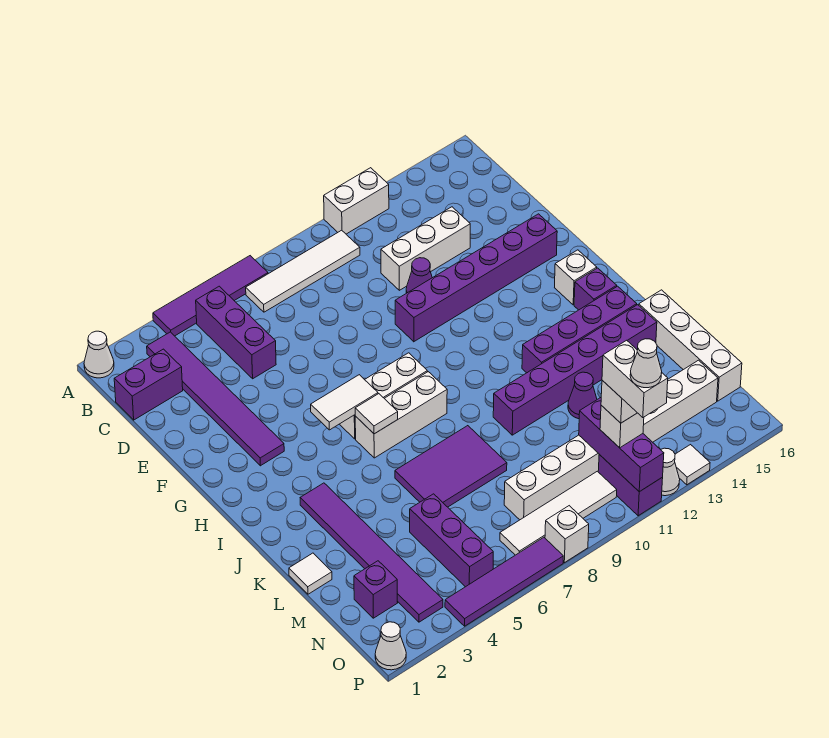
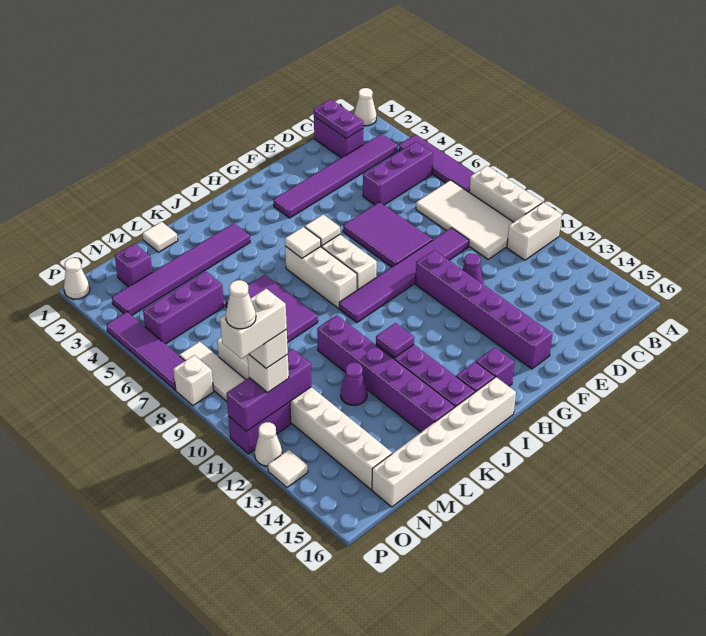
white brick A11:A12 level 1 -> white brick A11:B11 level 1
white tile B7:B10 level 1 -> white tile B7:C10 level 1
none -> purple plate C1:C2 level 2
none -> purple tile D9:I9 level 1
white brick D11:D13 level 1 -> white brick A8:A10 level 1
none -> purple tile E6:F8 level 1
white tile H5:H6 level 2 -> white tile H6 level 2
white brick H15 level 1 -> purple brick H15 level 1
none -> purple tile J12 level 2
white brick K16:N16 level 1 -> white brick I16:N16 level 1

